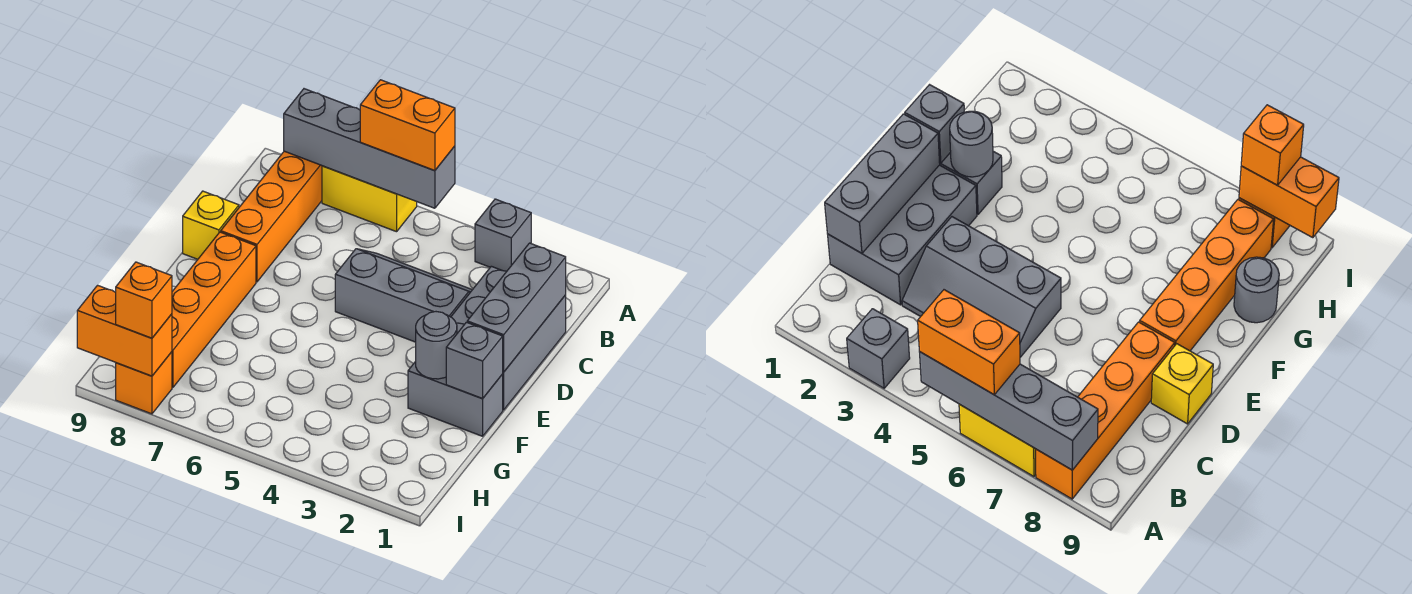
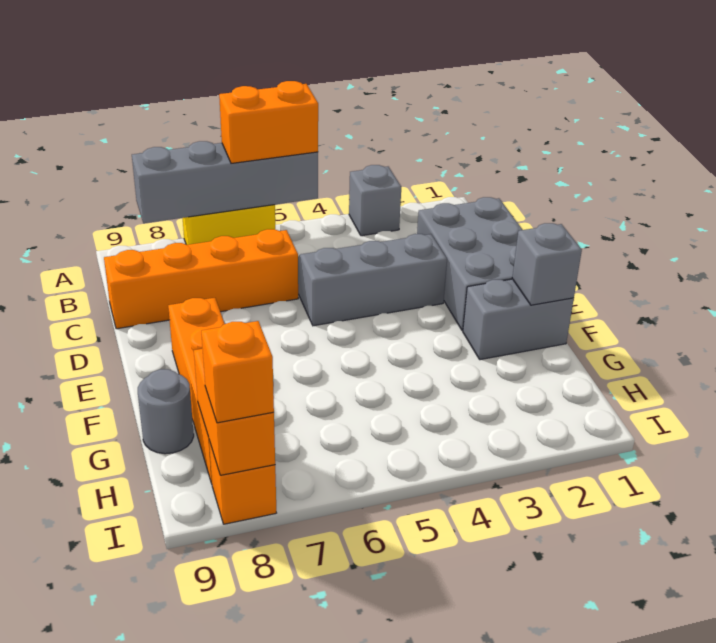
orange brick A8:D8 level 1 -> orange brick C6:C9 level 1
grey brick C1:E1 level 2 -> none
yellow brick D9 level 1 -> none
grey round brick F2 level 2 -> none
orange brick I8:I9 level 2 -> orange brick H8:I8 level 2

